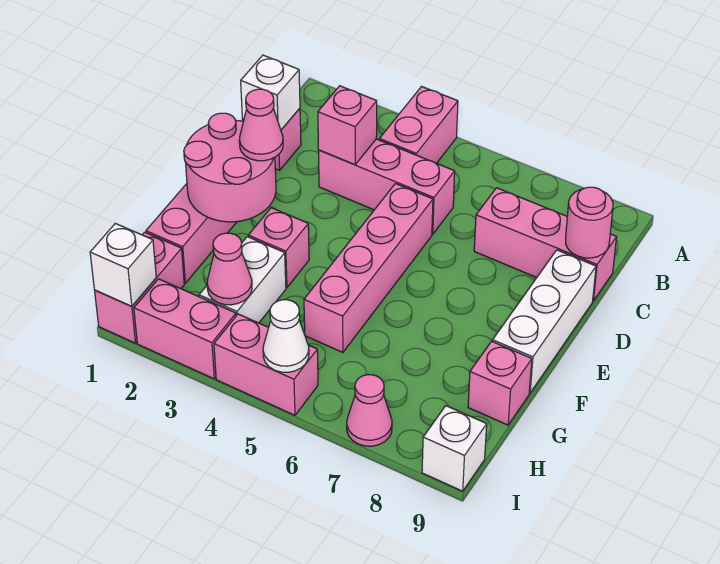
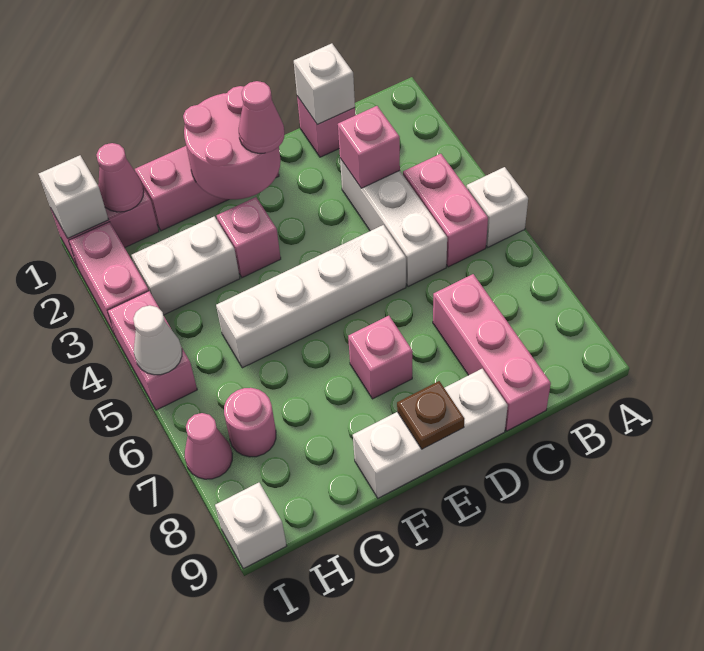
pink brick A4:B4 level 1 -> pink brick B4:B5 level 1
none -> white brick A5 level 1
pink brick C3:C5 level 1 -> white brick C3:C5 level 1
pink round brick C9 level 2 -> pink round brick H7 level 1
pink brick D5:G5 level 1 -> white brick D5:G5 level 1
none -> brown plate E9 level 2
pink brick G9 level 1 -> pink brick E7 level 1
pink cone H3 level 2 -> pink cone H1 level 2

